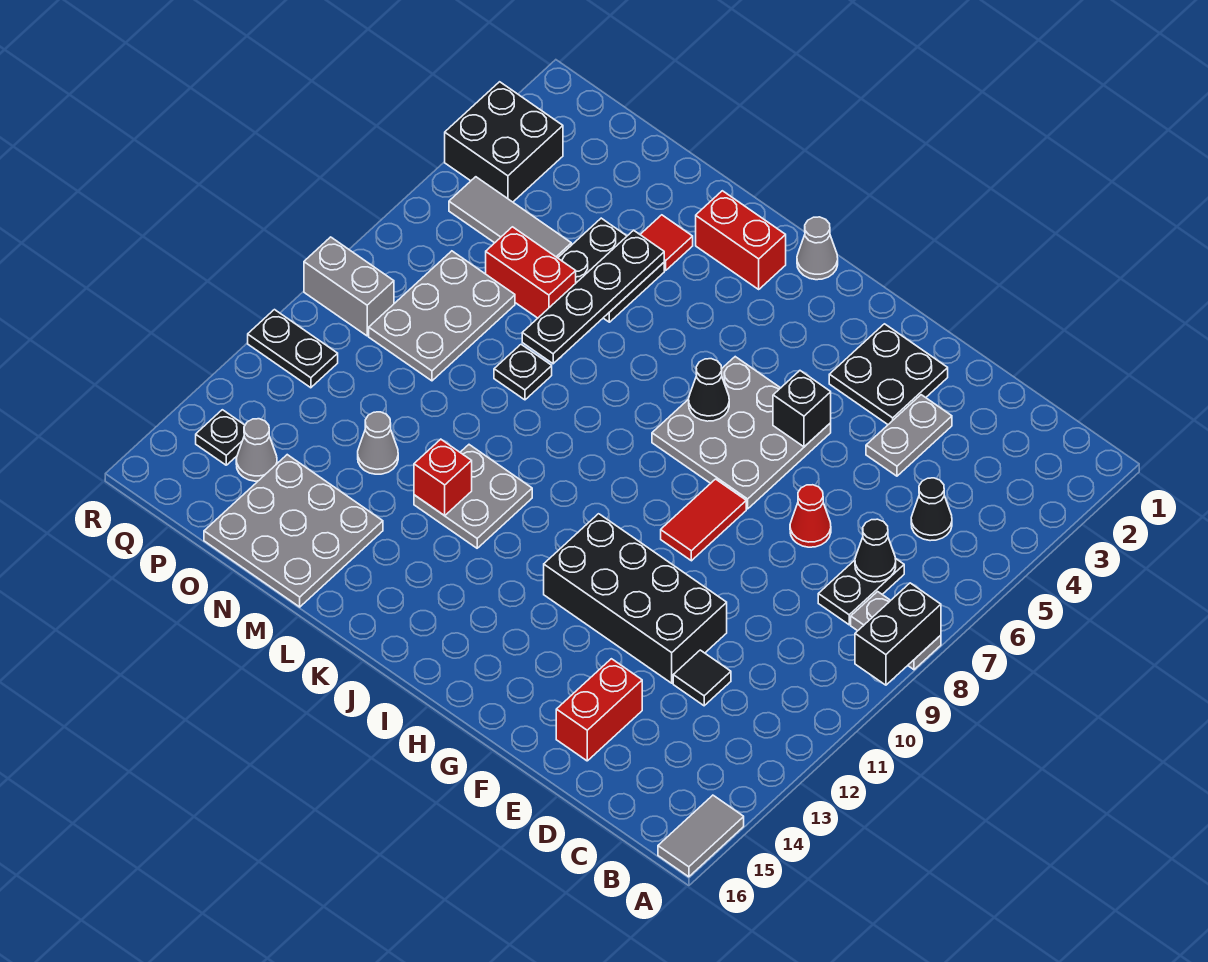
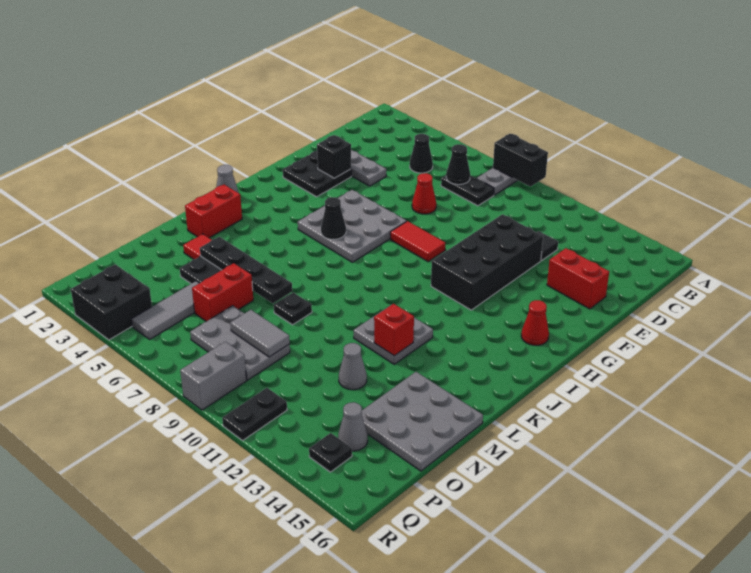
grey tile A15:A16 level 1 -> grey tile O8:O9 level 2
black brick G5 level 2 -> black brick F3 level 2
none -> red cone H15 level 1

